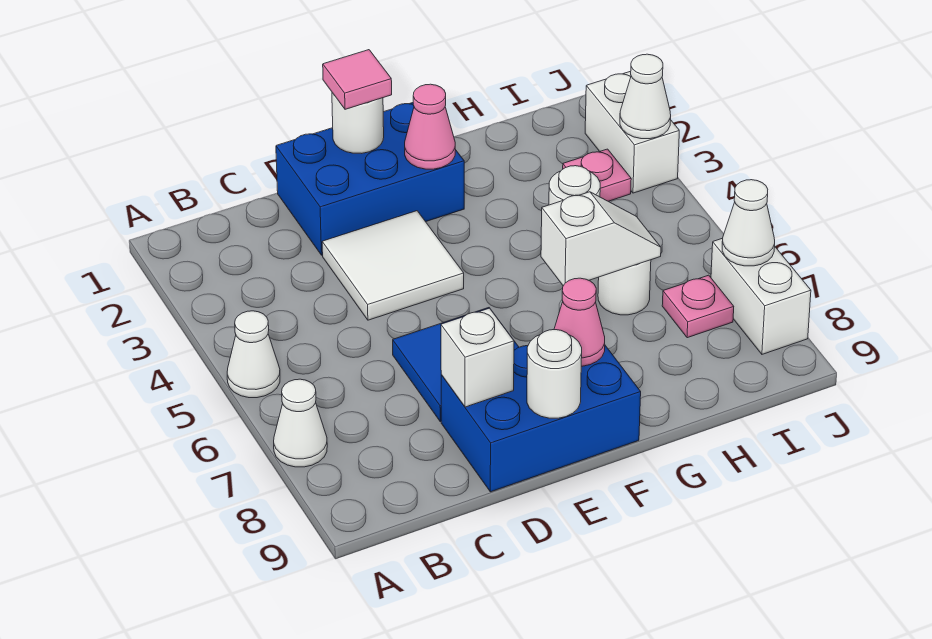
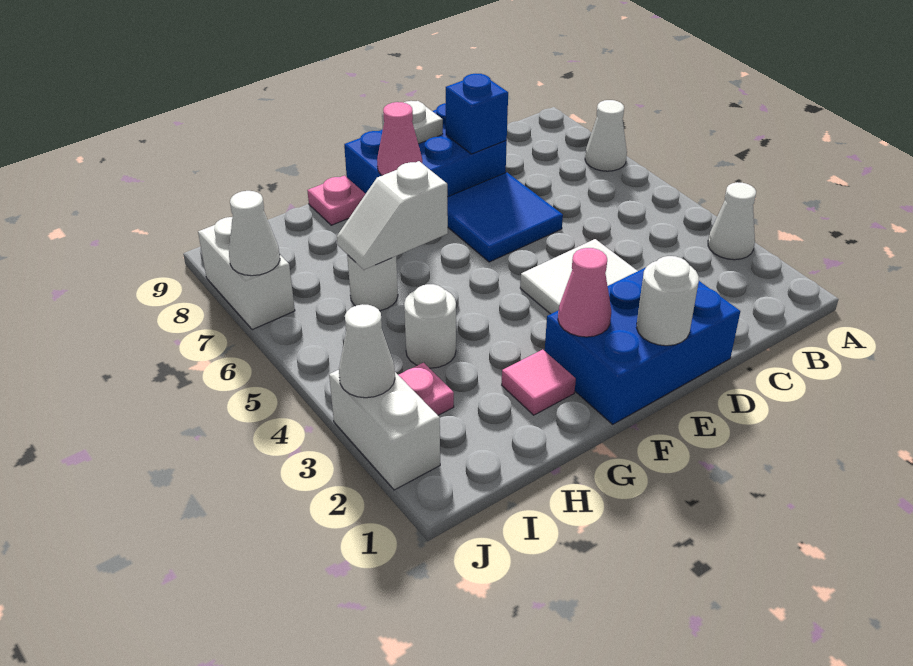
white cone A5 level 1 -> white cone A3 level 1
white brick D8 level 2 -> blue brick D8 level 2
pink tile E1 level 3 -> pink tile G2 level 1
white round brick E9 level 2 -> white plate E9 level 2
pink plate I7 level 1 -> pink plate G9 level 1

